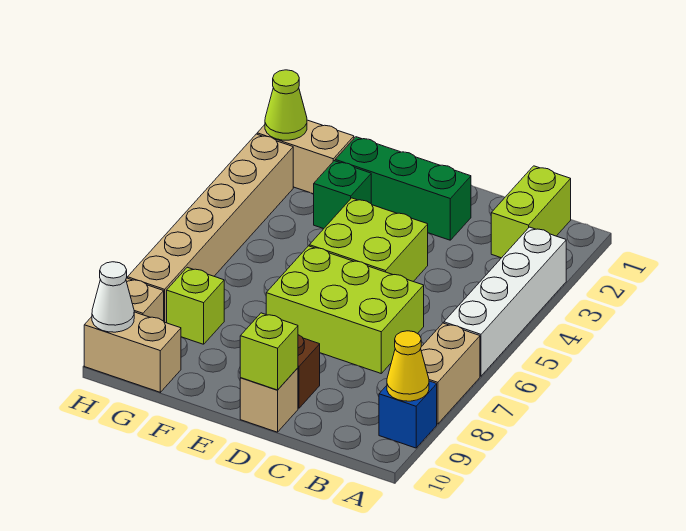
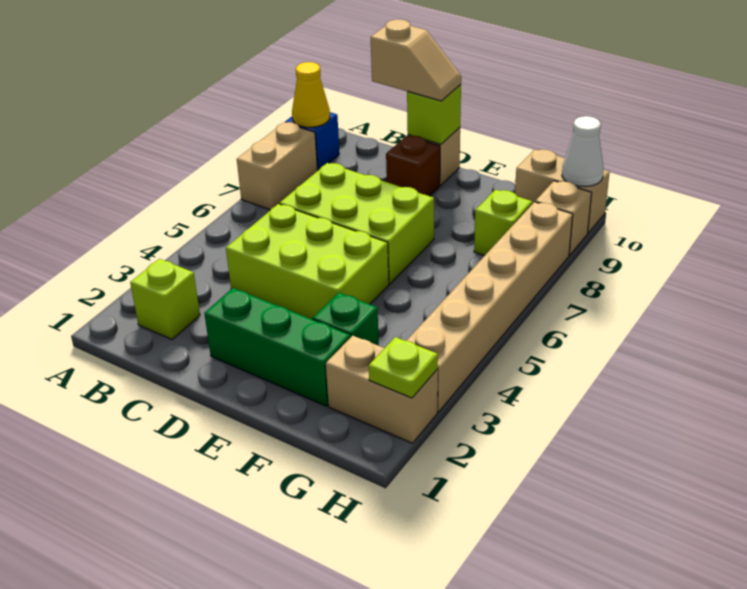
white brick A3:A6 level 1 -> none
lime brick B1:B2 level 1 -> lime brick B2 level 1
none -> tan slope C10:D10 level 3 top C
lime brick D4:E5 level 1 -> lime brick C4:E5 level 1
lime cone H2 level 2 -> lime plate H2 level 2

